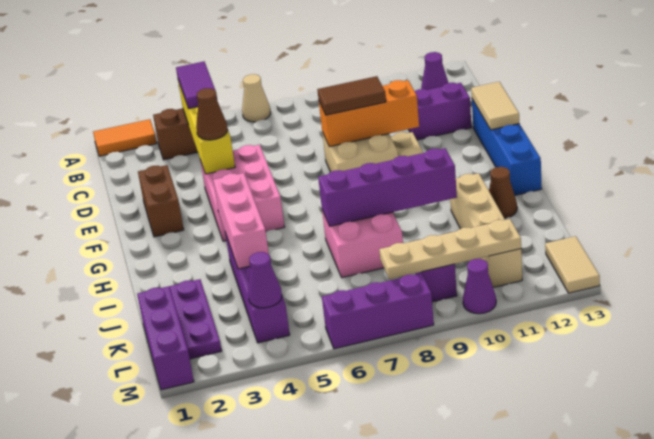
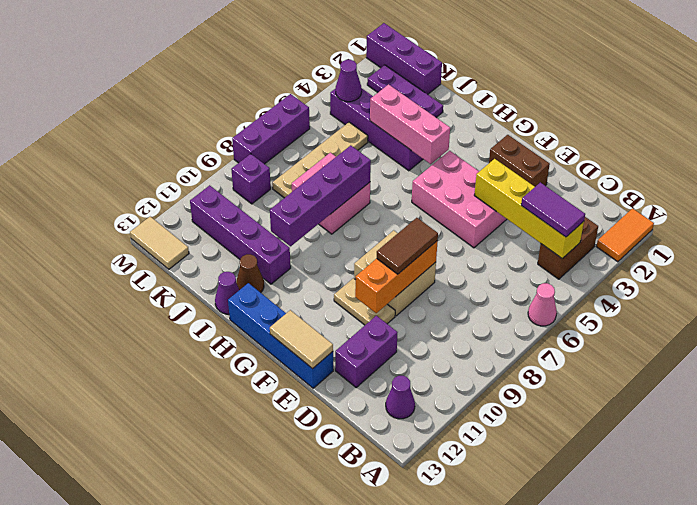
tan cone A6 level 1 -> pink cone A6 level 1
brown cone E4 level 3 -> none
tan brick I11:L11 level 1 -> purple brick I11:L11 level 1
tan plate L8:L11 level 2 -> tan plate K5:K8 level 1
purple cone M10 level 1 -> purple cone I13 level 1

